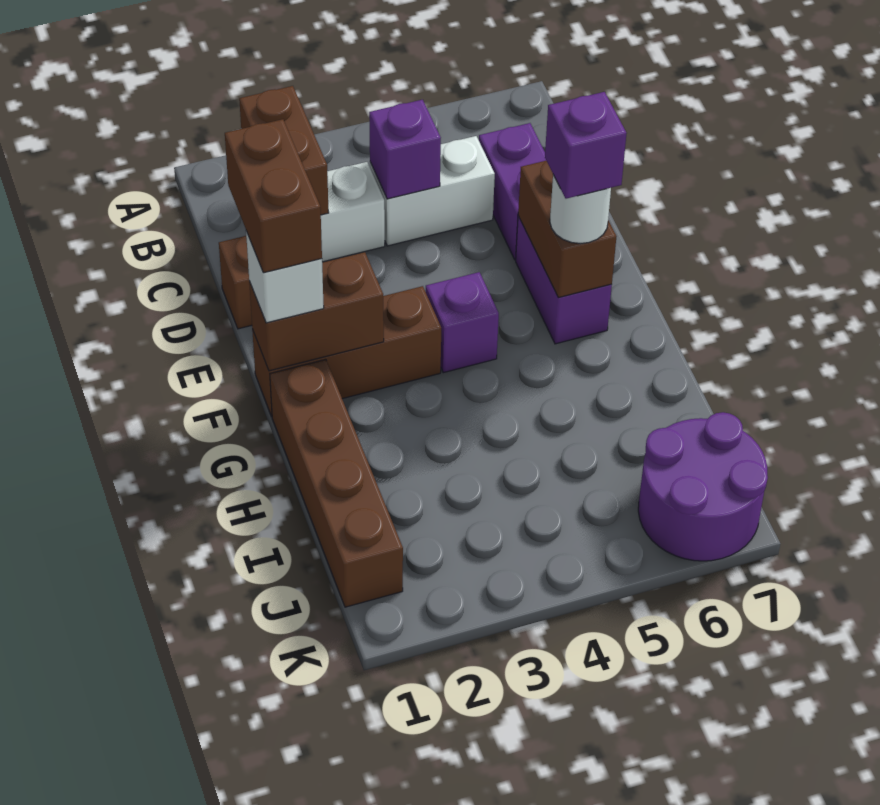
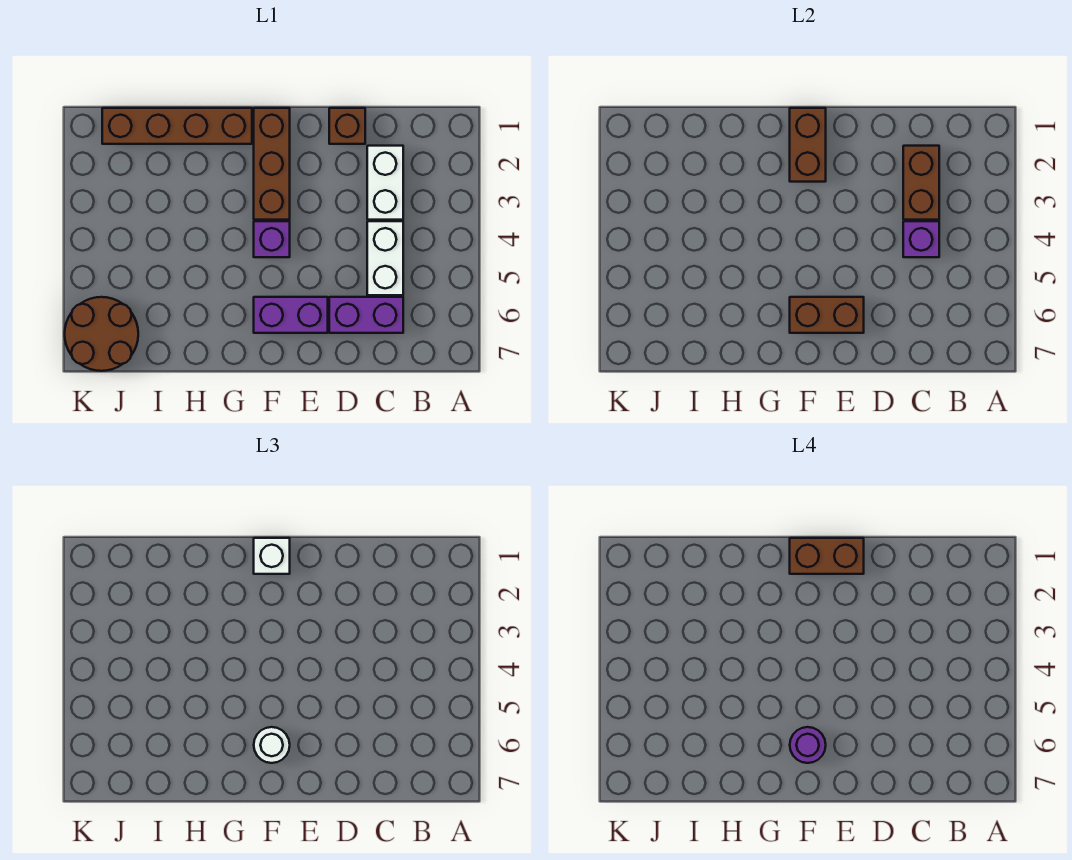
brown brick B2:C2 level 2 -> brown brick C2:C3 level 2
purple brick F6 level 4 -> purple round brick F6 level 4
purple round brick J6:K7 level 1 -> brown round brick J6:K7 level 1

